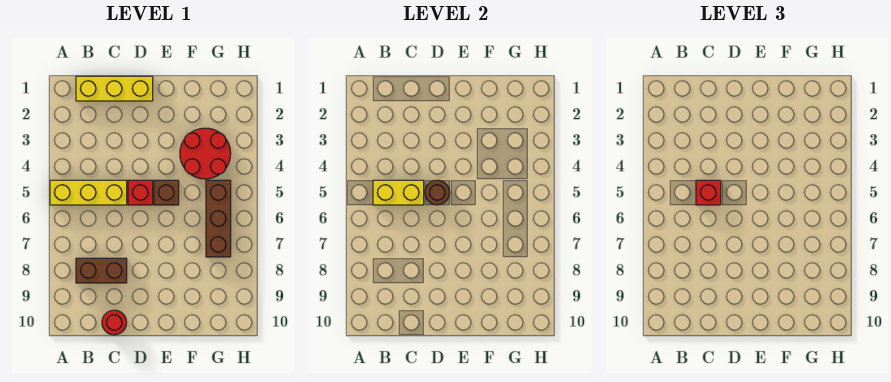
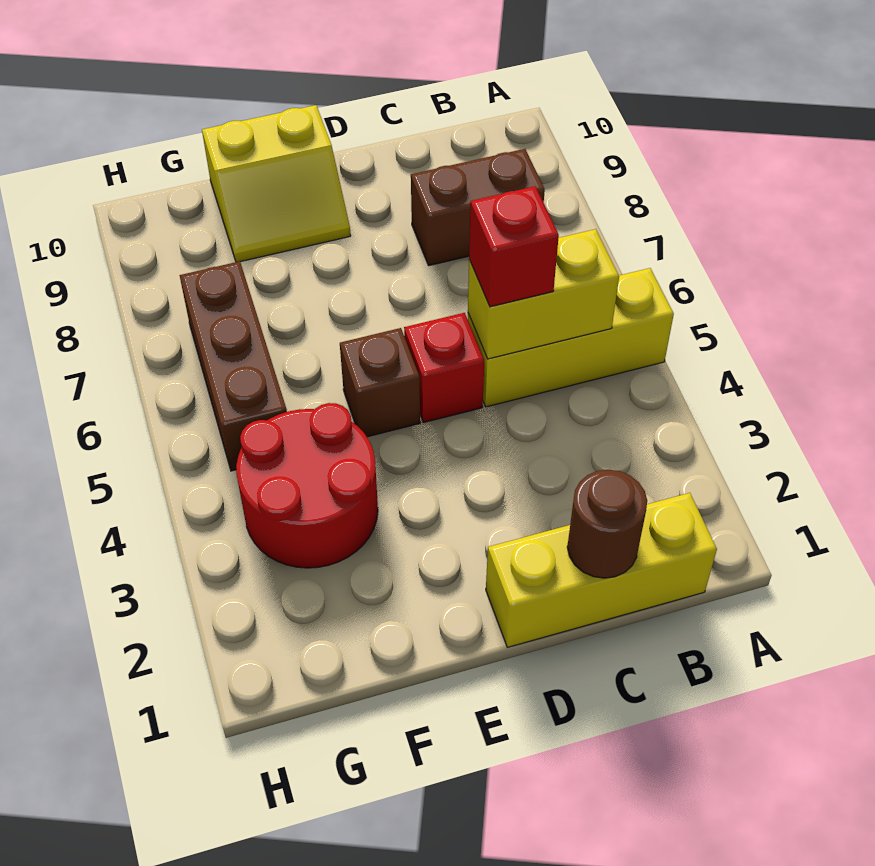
red round brick C10 level 1 -> none
brown round brick D5 level 2 -> brown round brick C1 level 2
none -> yellow slope E9:F10 level 1 top 10

